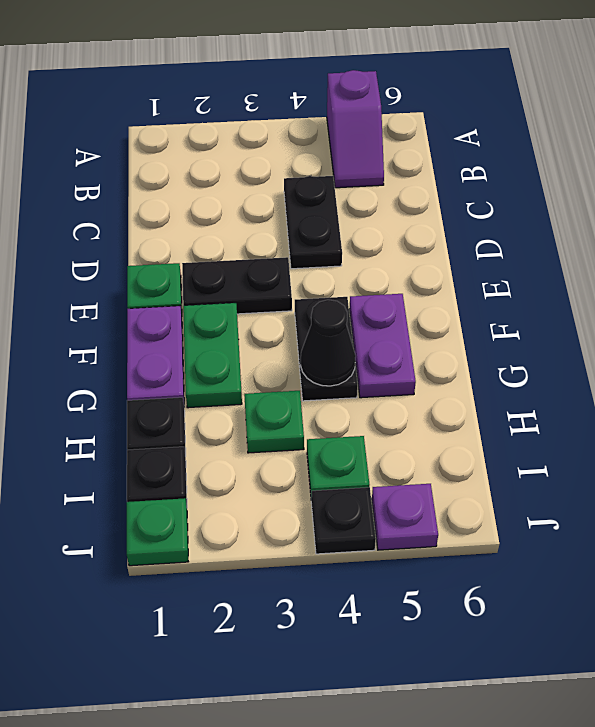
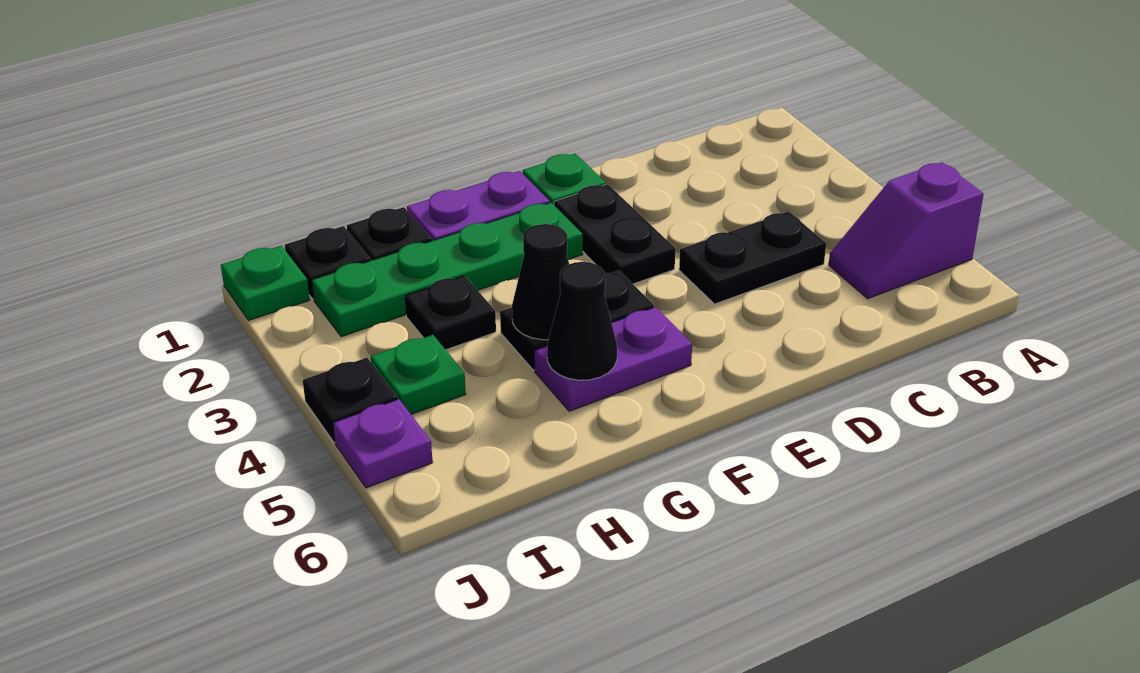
green plate F2:G2 level 1 -> green plate F2:I2 level 1
none -> black cone G5 level 2
green plate H3 level 1 -> black plate H3 level 1

